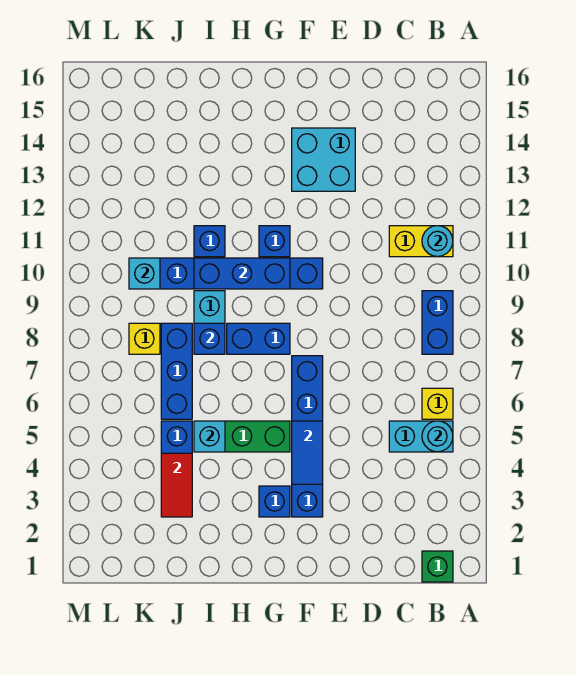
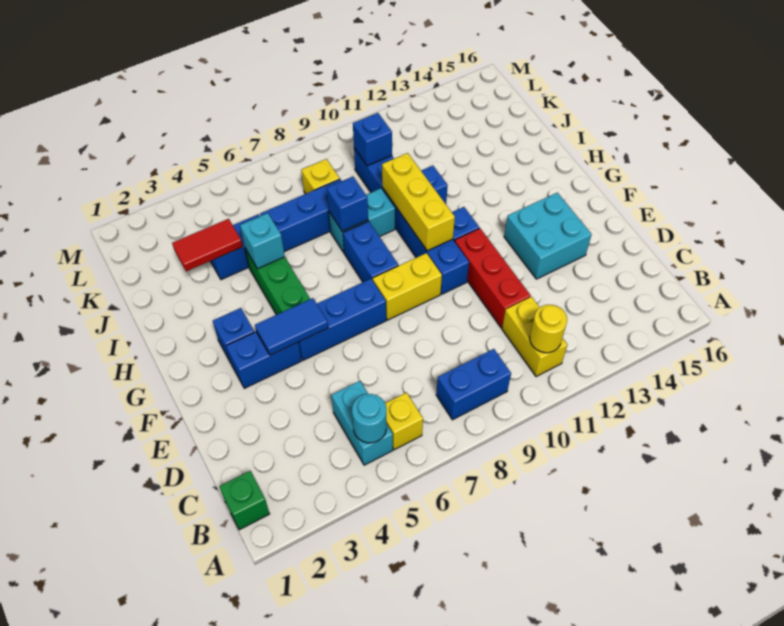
cyan round brick B11 level 2 -> yellow round brick B11 level 2
none -> red brick D11:F11 level 1
none -> yellow brick F8:F9 level 1
blue brick G10:I10 level 2 -> yellow brick G10:I10 level 2
cyan brick K10 level 2 -> blue brick K10 level 2

